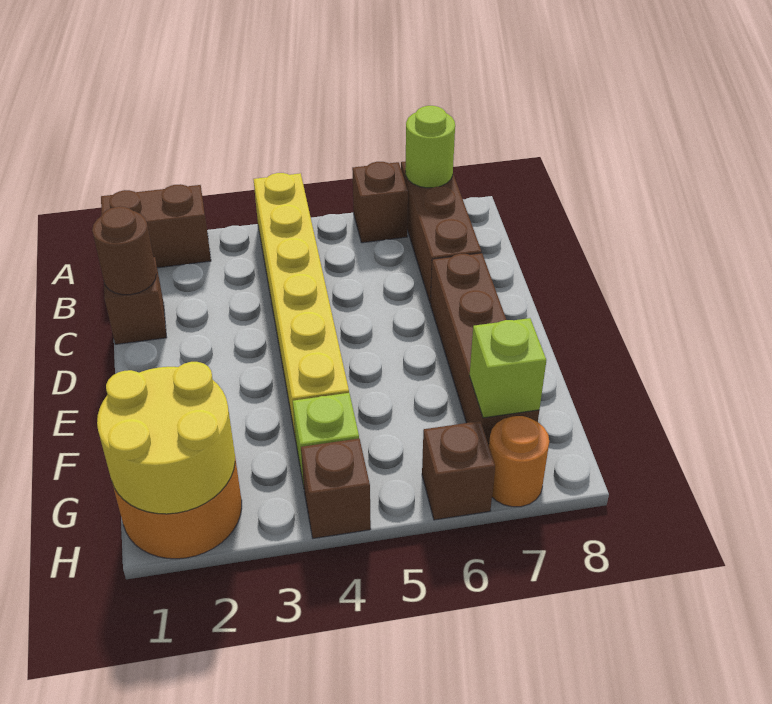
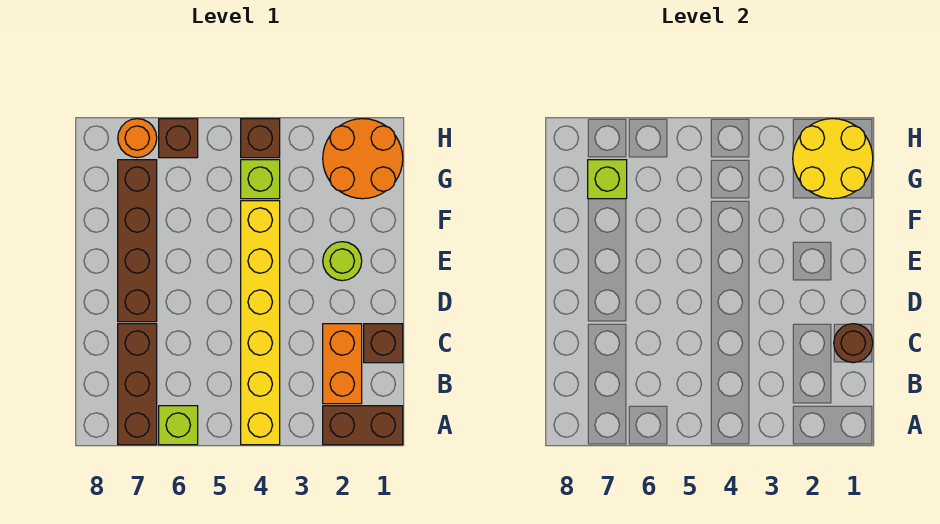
brown brick A6 level 1 -> lime brick A6 level 1
lime round brick A7 level 2 -> lime round brick E2 level 1
none -> orange brick B2:C2 level 1

